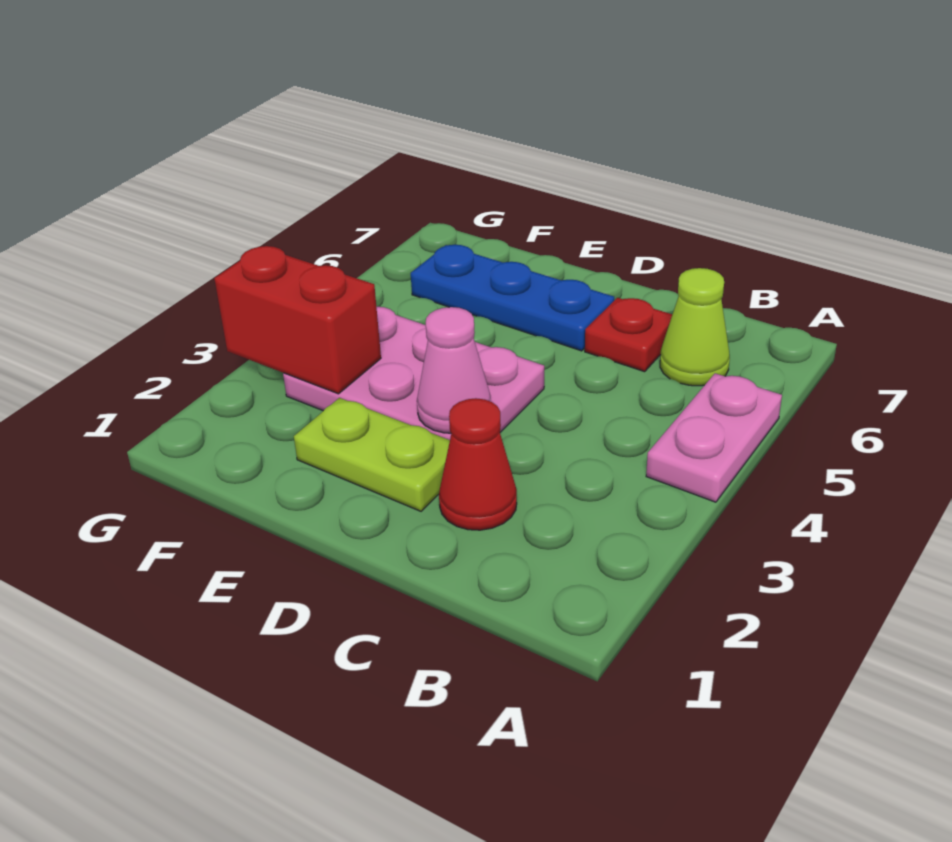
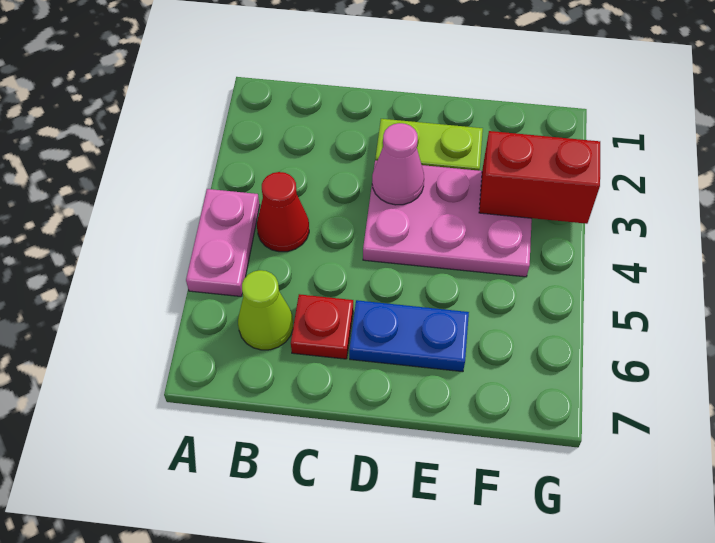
red cone C2 level 1 -> red cone B4 level 1
blue plate D6:F6 level 1 -> blue plate D6:E6 level 1

